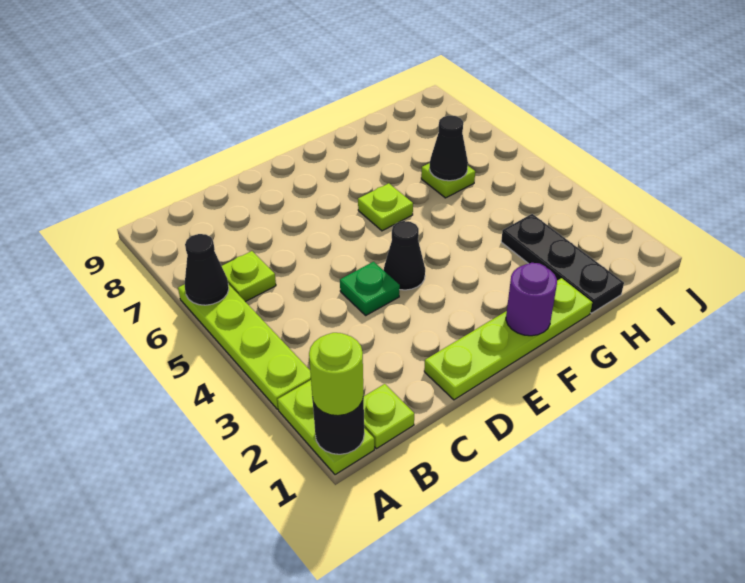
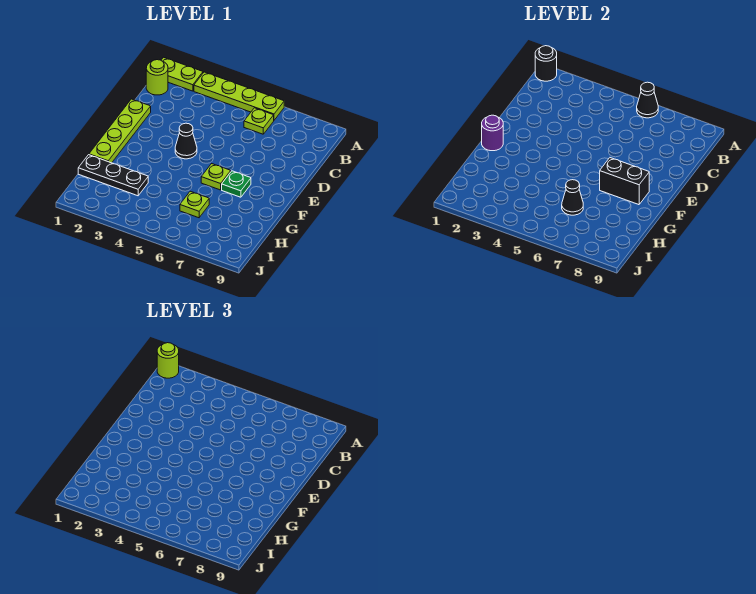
lime plate B1 level 1 -> lime round brick B1 level 1
green plate D4 level 1 -> green plate F7 level 1
none -> black brick F7:F8 level 2

